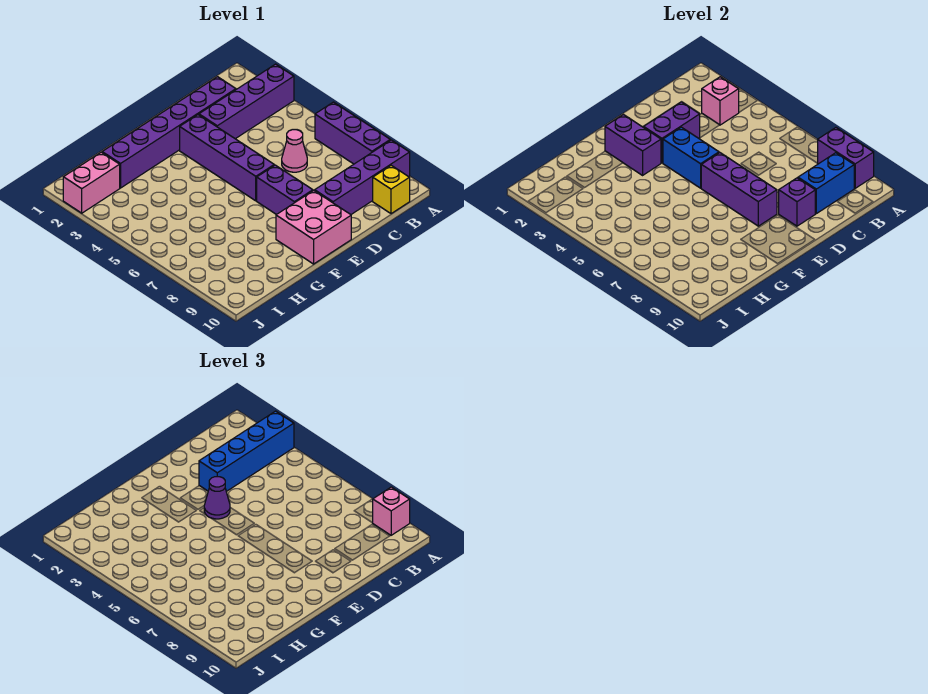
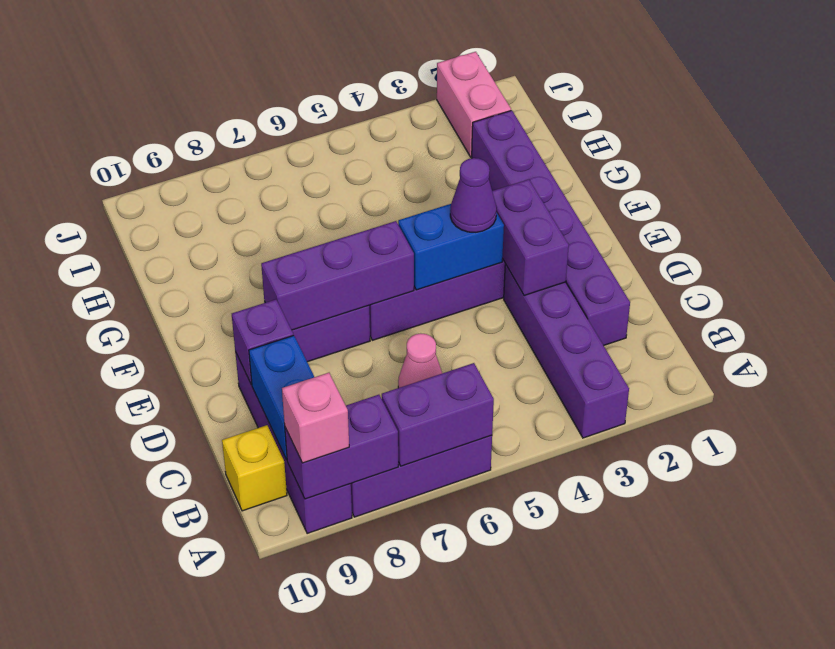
blue brick A3:D3 level 3 -> none
pink brick B3 level 2 -> none
pink brick E9:F10 level 1 -> none
purple brick F2:F3 level 2 -> purple brick A6:A7 level 2

